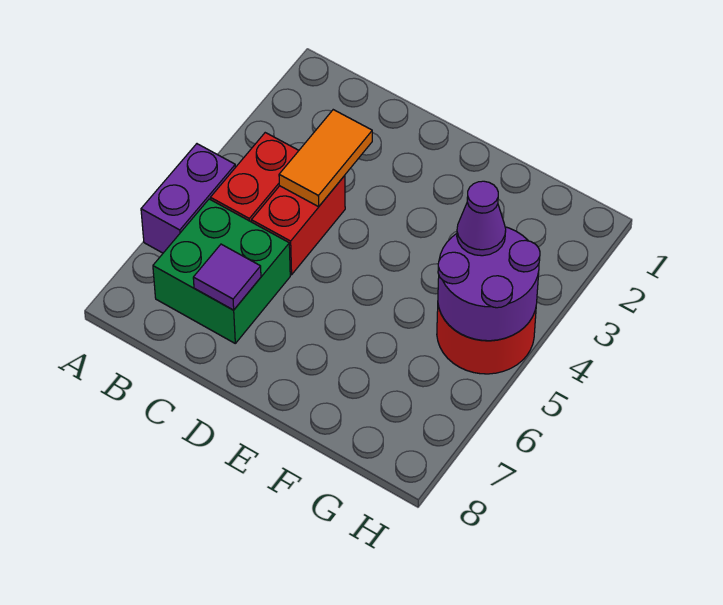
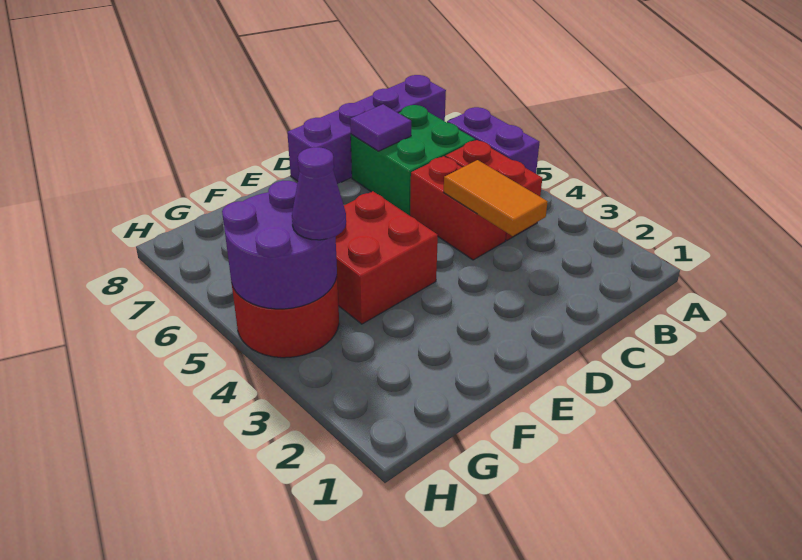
none -> purple brick A8:D8 level 1
none -> red brick E4:F5 level 1

